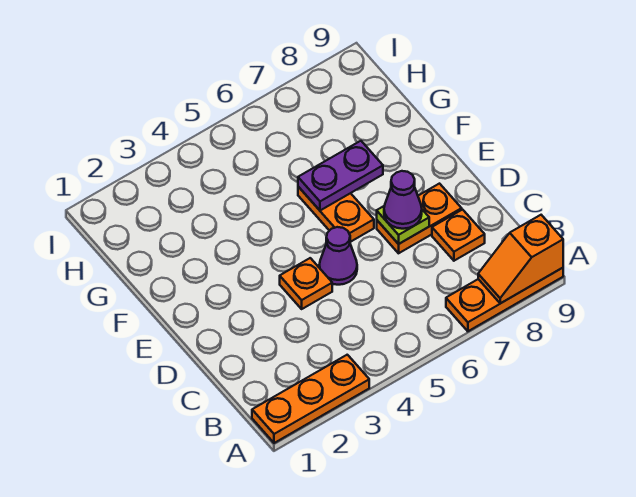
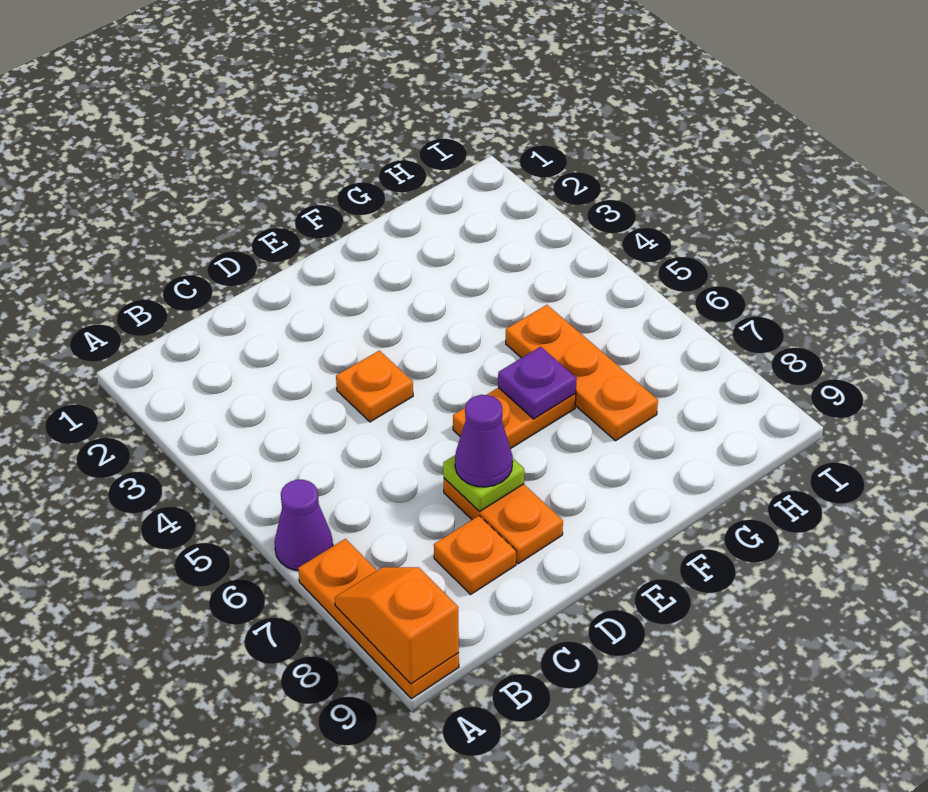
orange plate A1:A3 level 1 -> orange plate G5:G7 level 1
purple cone D5 level 1 -> purple cone A6 level 1
purple plate F6:F7 level 2 -> purple plate F6 level 2

